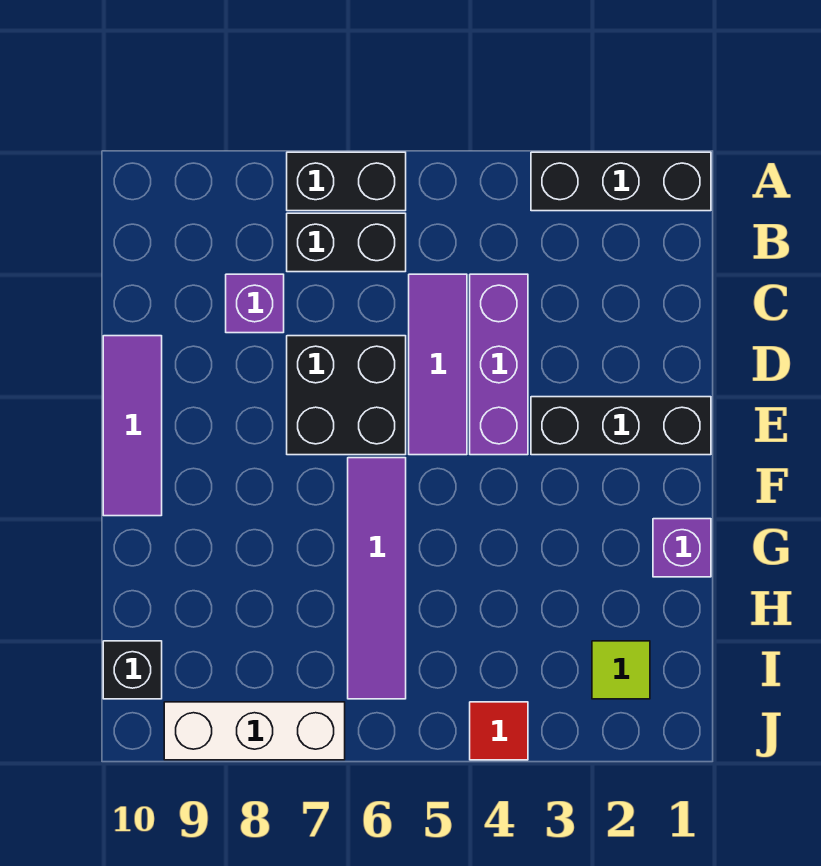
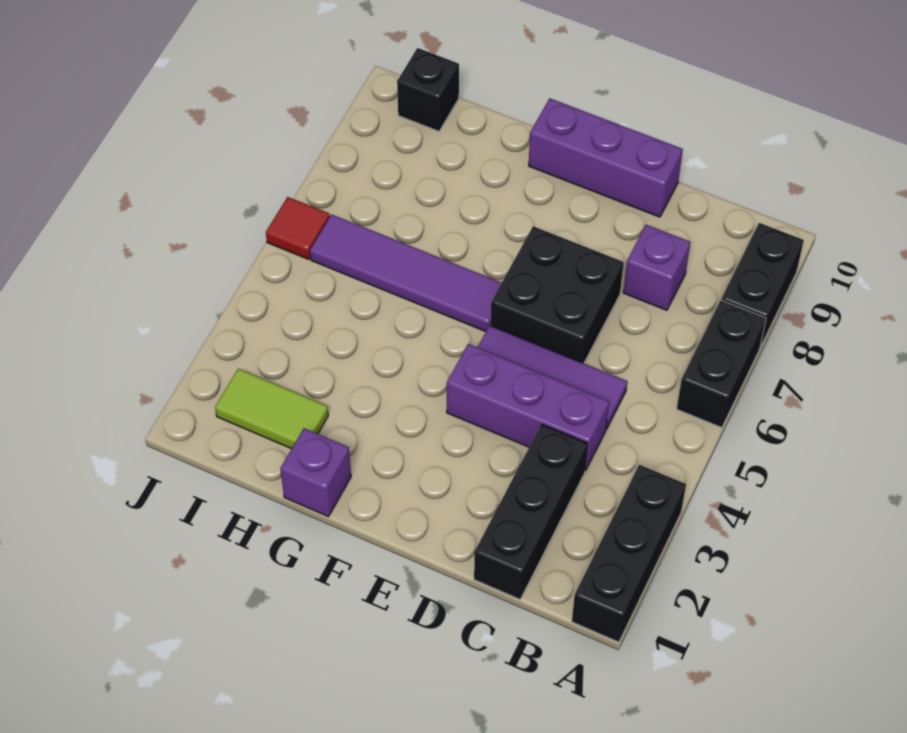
black brick B6:B7 level 1 -> black brick A8:A9 level 1
purple tile D10:F10 level 1 -> purple brick D10:F10 level 1
black brick E1:E3 level 1 -> black brick C1:C3 level 1
lime tile I2 level 1 -> lime tile H2:I2 level 1
red tile J4 level 1 -> red tile J6 level 1
white brick J7:J9 level 1 -> none

